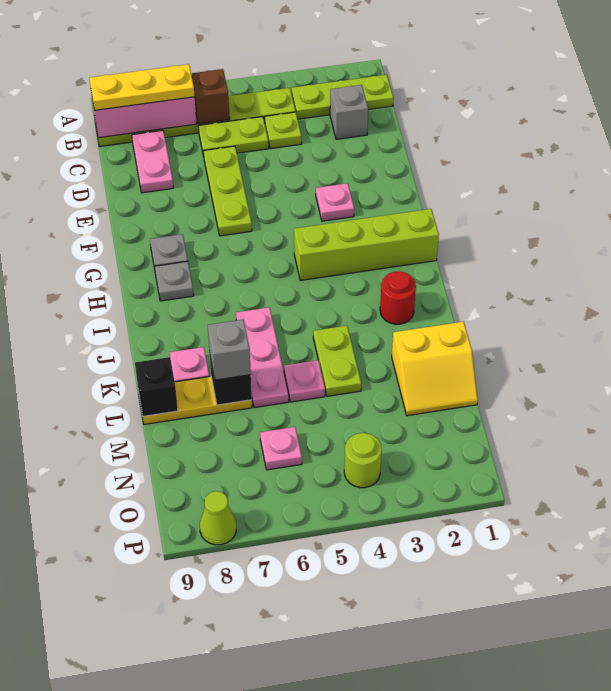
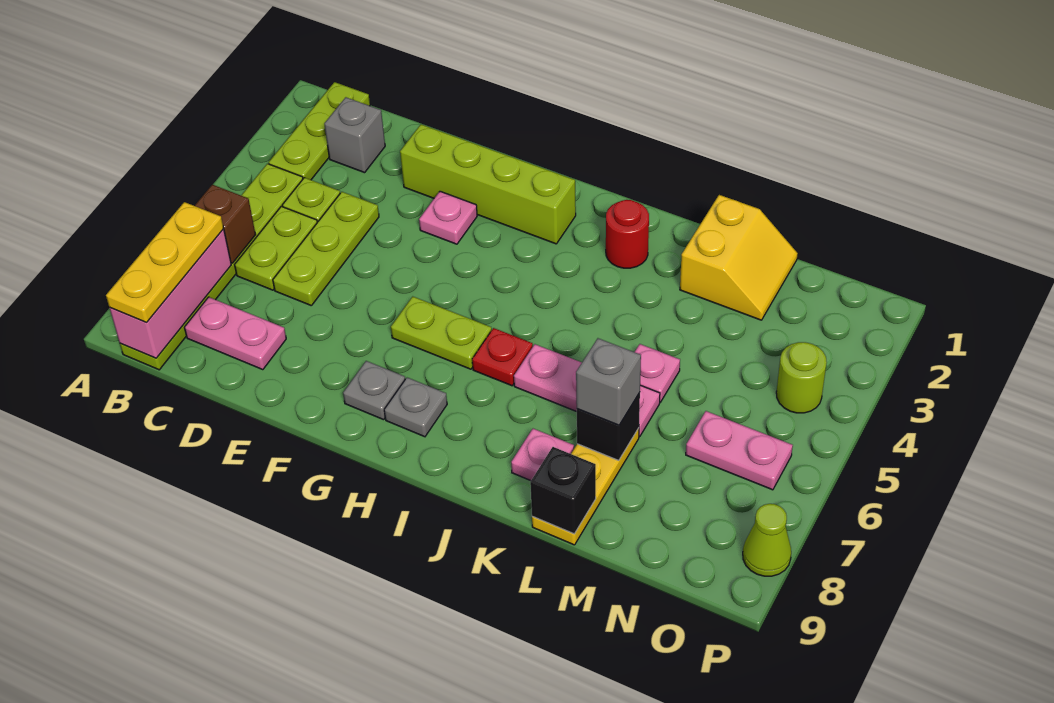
lime plate D6:F6 level 1 -> lime plate D4:D6 level 1
lime brick H1:H4 level 1 -> lime brick E2:H2 level 1
none -> red plate I6 level 1
lime plate K4:L4 level 1 -> lime plate G6:H6 level 1
pink plate N6 level 1 -> pink plate N6:O6 level 1

